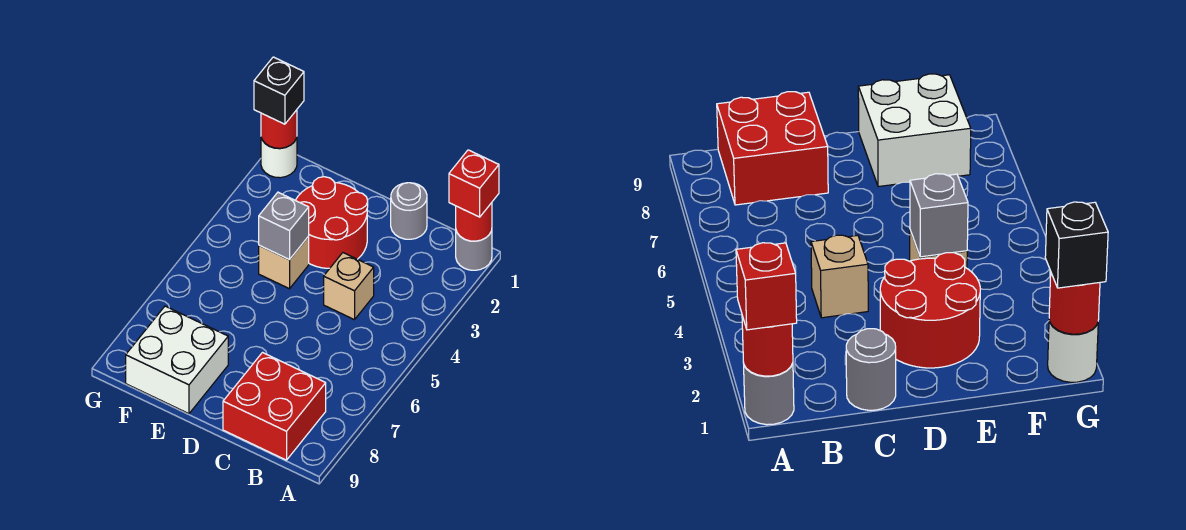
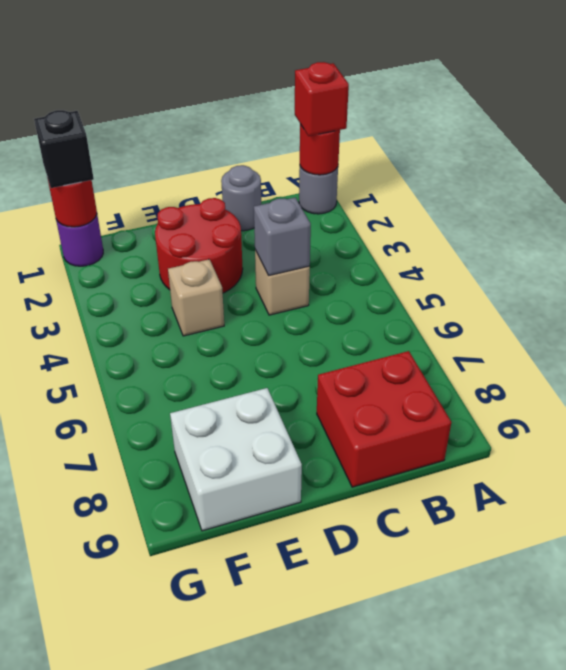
grey brick E4 level 2 -> grey brick C4 level 2
white round brick G1 level 1 -> purple round brick G1 level 1

